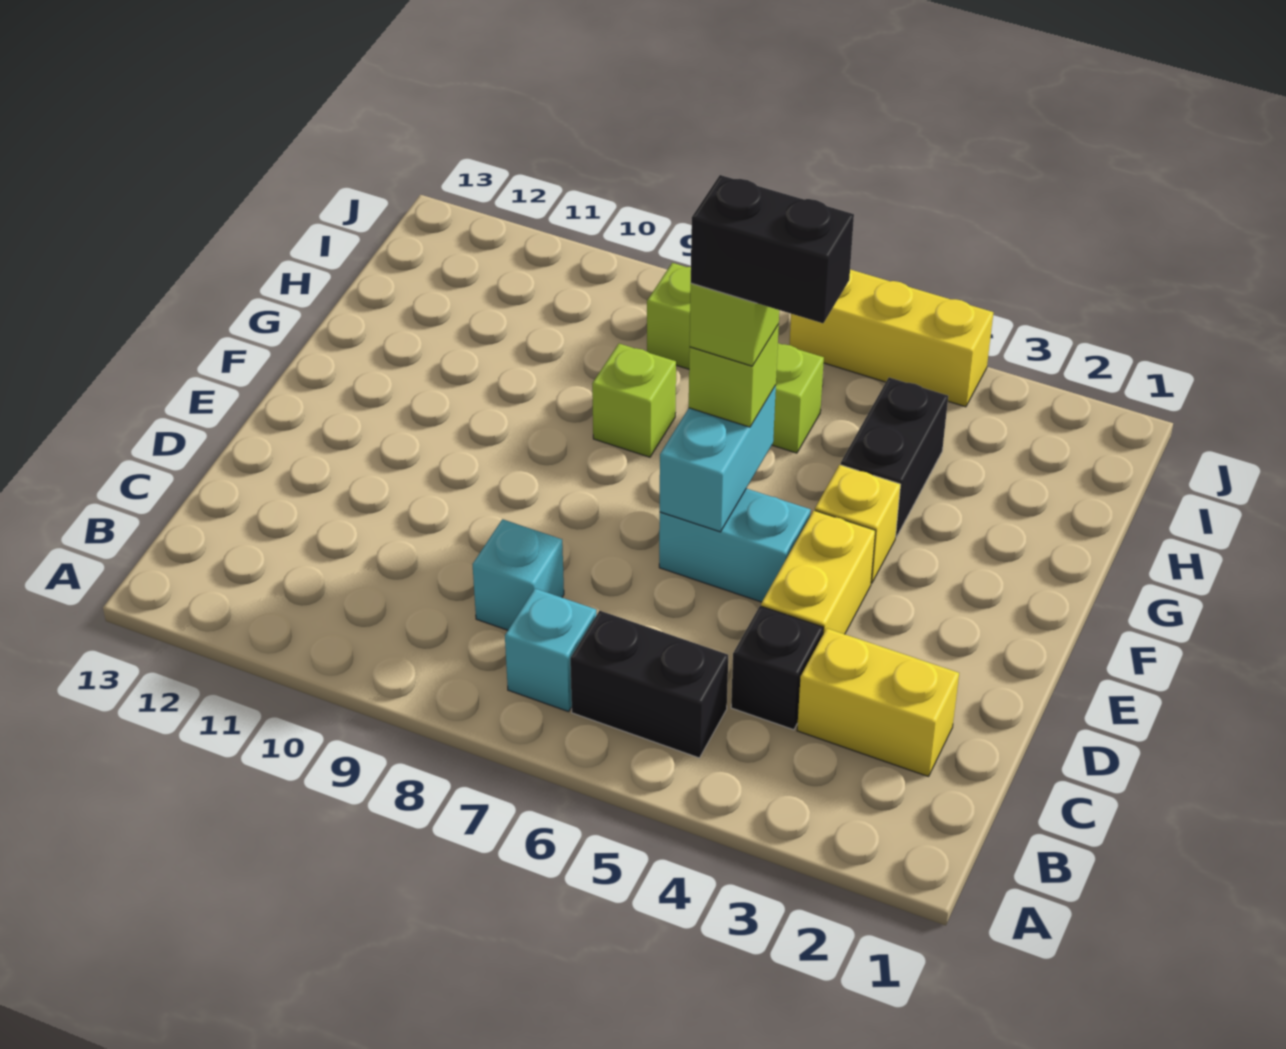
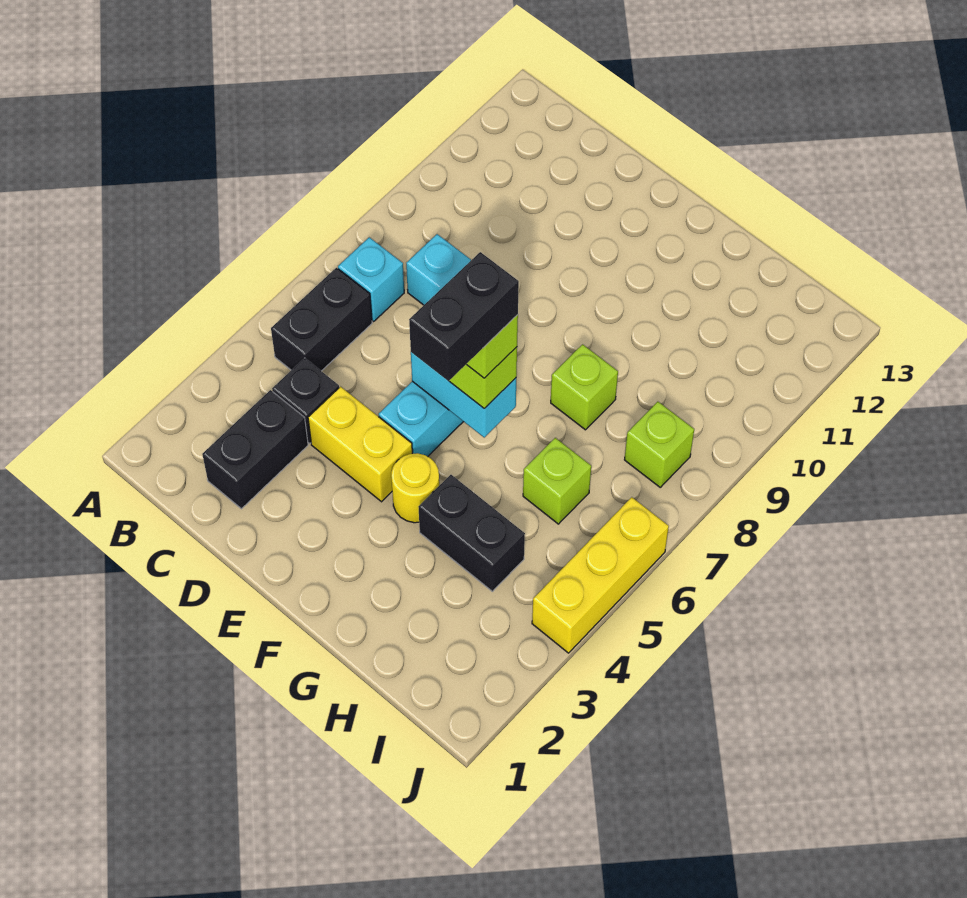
yellow brick C2:C3 level 1 -> black brick C2:C3 level 1
yellow brick F4 level 1 -> yellow round brick F4 level 1

